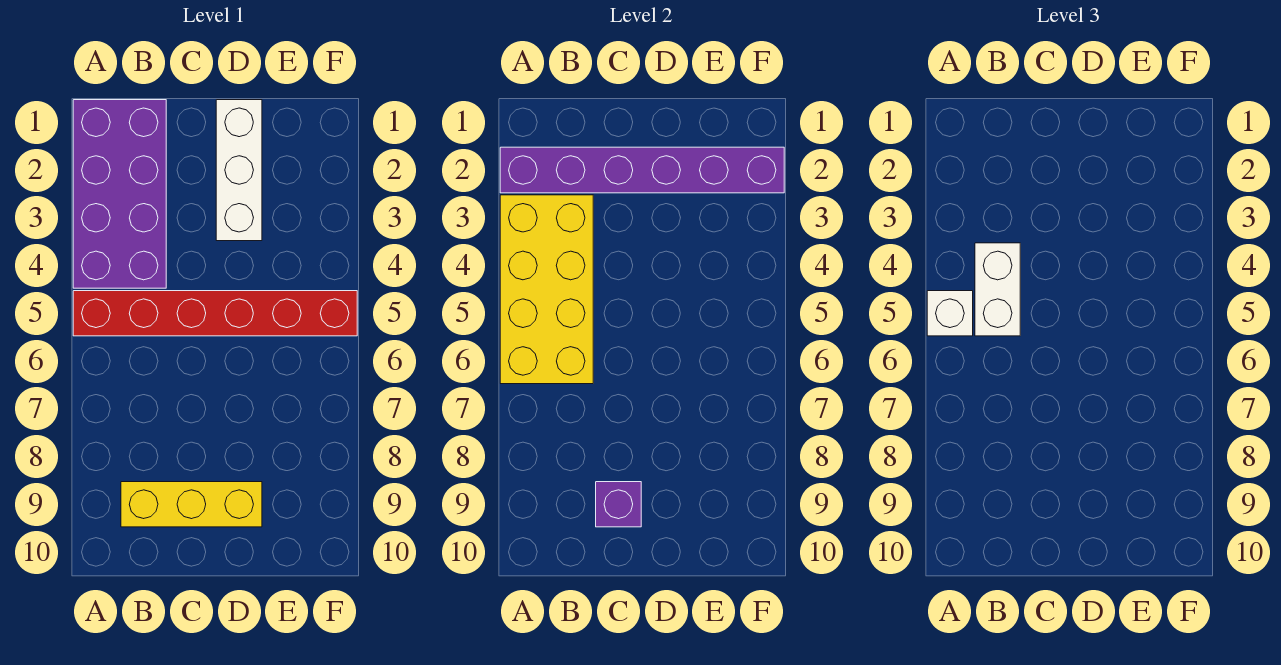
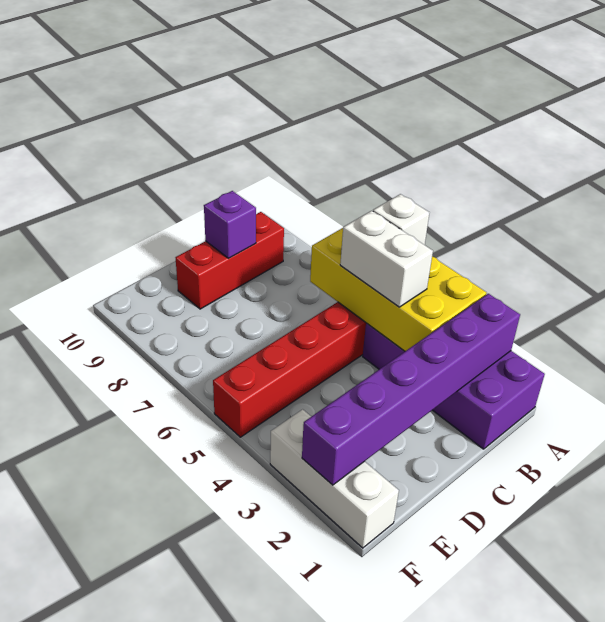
yellow brick B9:D9 level 1 -> red brick B9:D9 level 1
white brick D1:D3 level 1 -> white brick F1:F3 level 1

